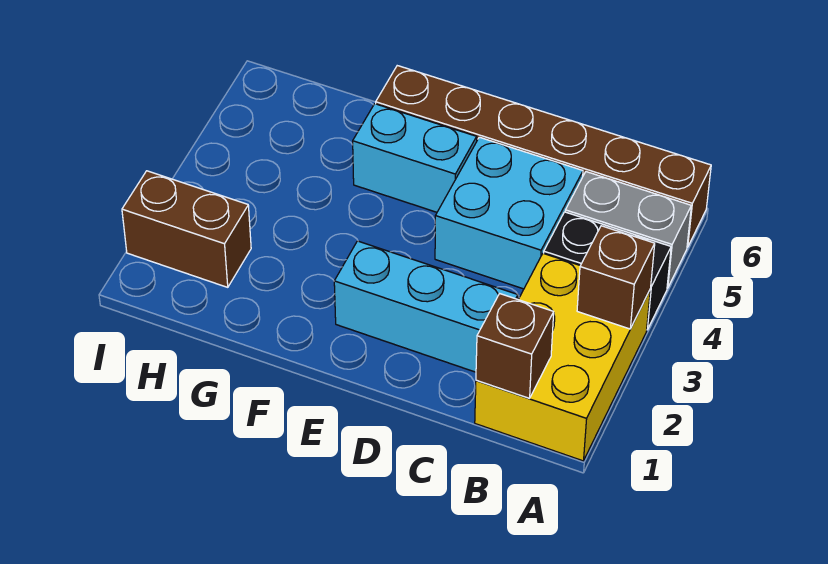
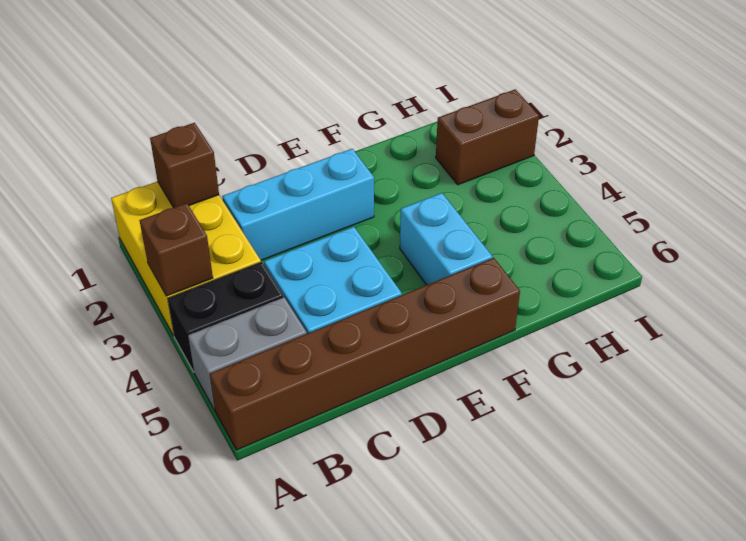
cyan brick E5:F5 level 1 -> cyan brick F4:F5 level 1

